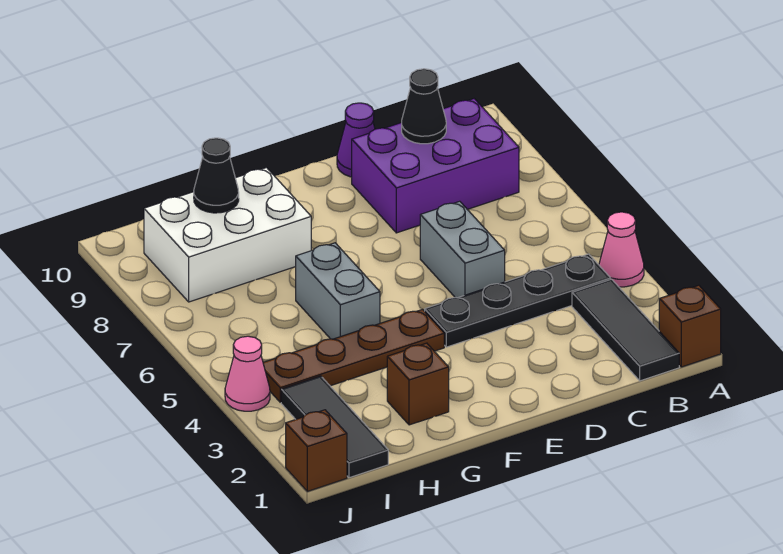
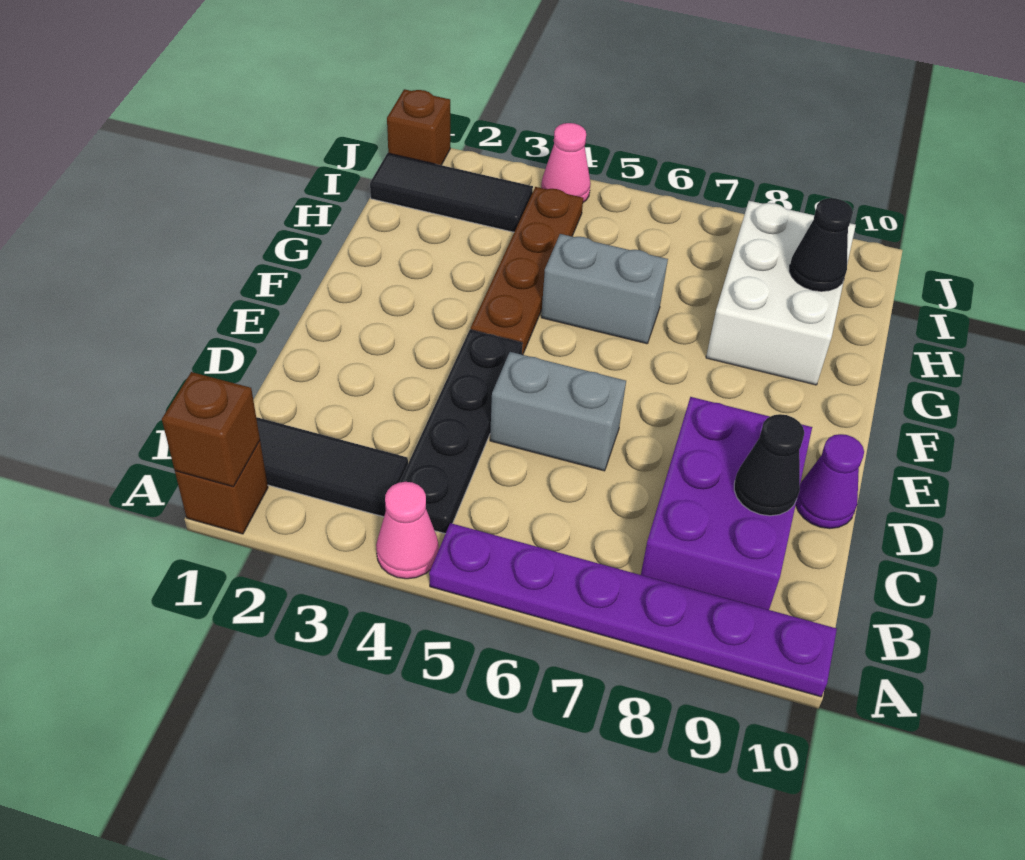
none -> purple plate A5:A10 level 1
brown brick G2 level 1 -> brown brick A1 level 2

